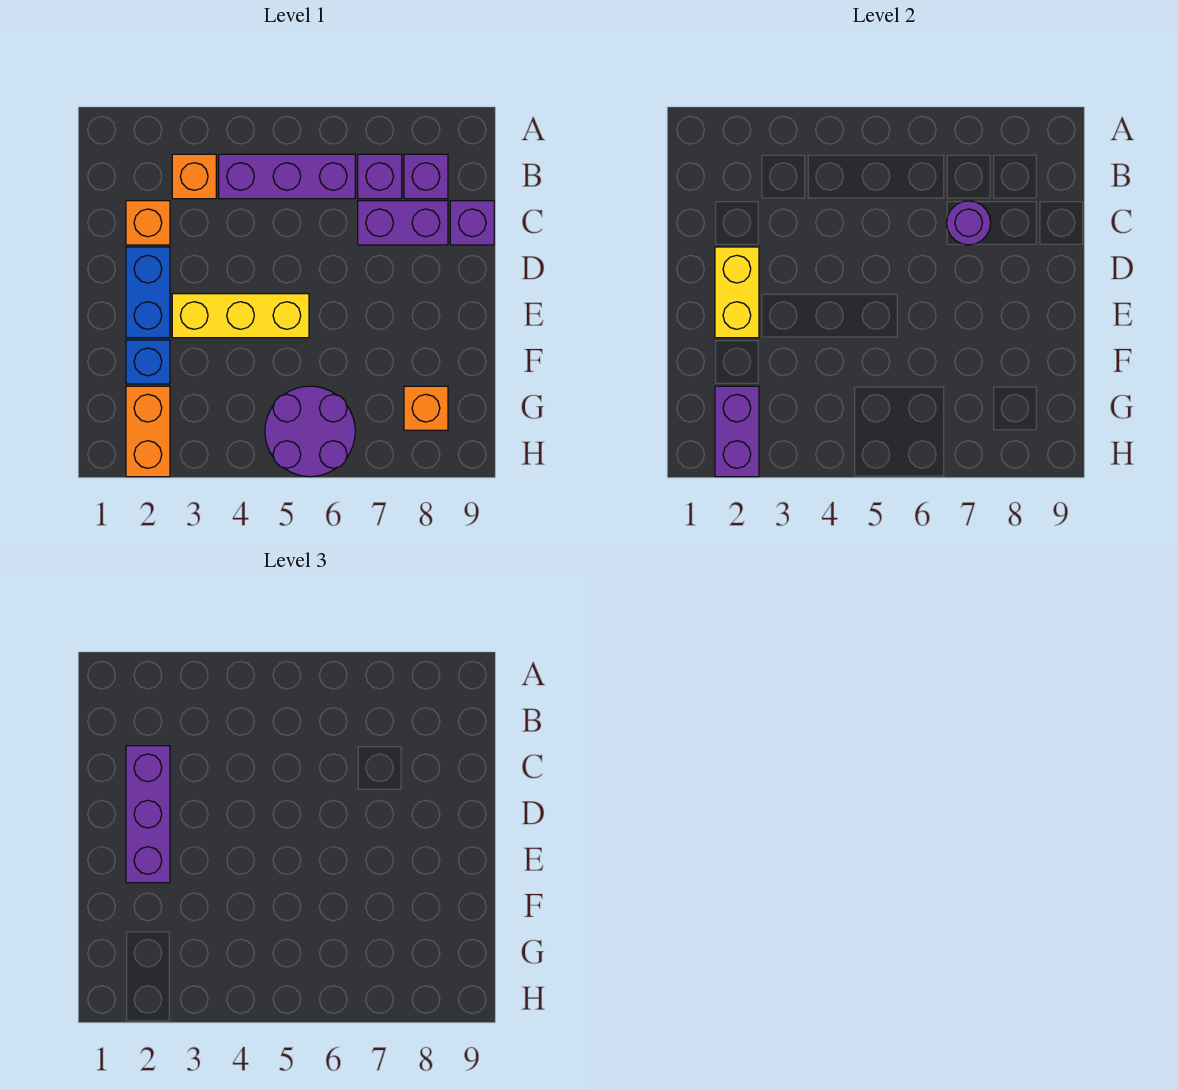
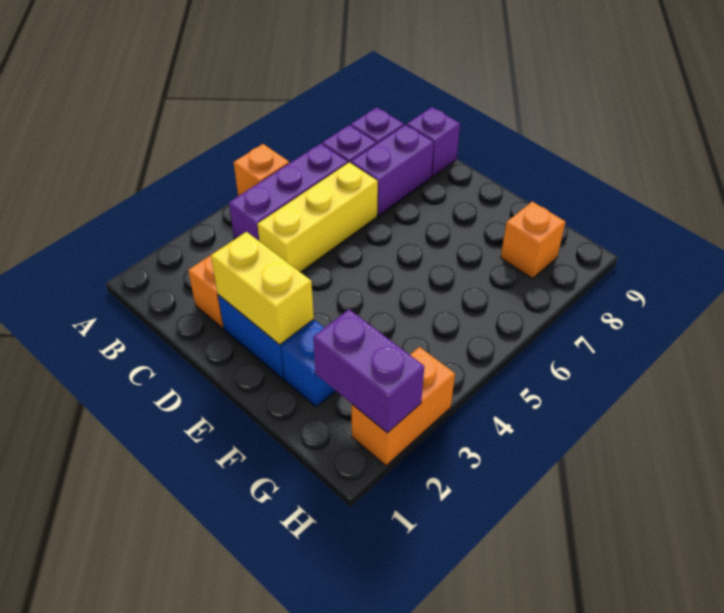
orange brick B3 level 1 -> orange brick A5 level 1
purple brick C2:E2 level 3 -> none
purple round brick C7 level 2 -> none
yellow brick E3:E5 level 1 -> yellow brick C4:C6 level 1
orange brick G2:H2 level 1 -> orange brick H2:H3 level 1
purple round brick G5:H6 level 1 -> none

